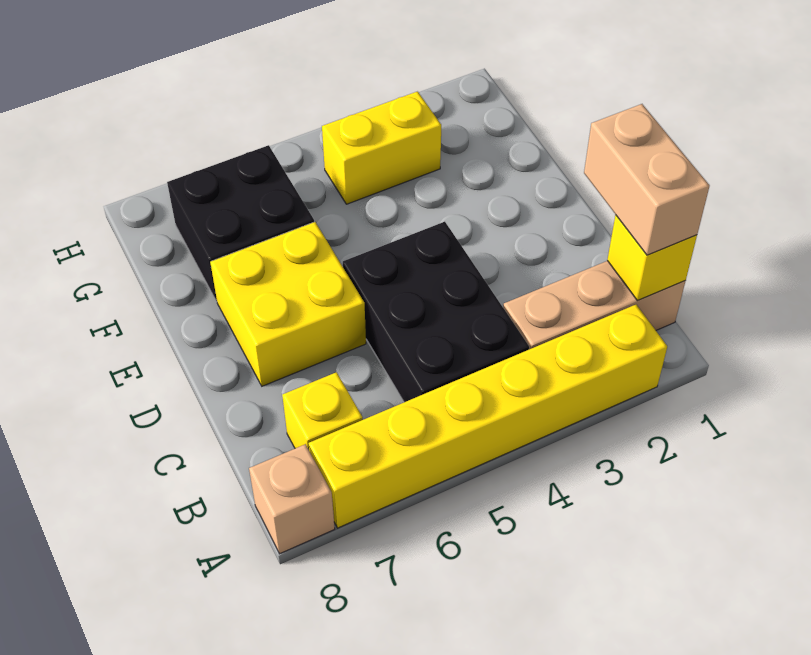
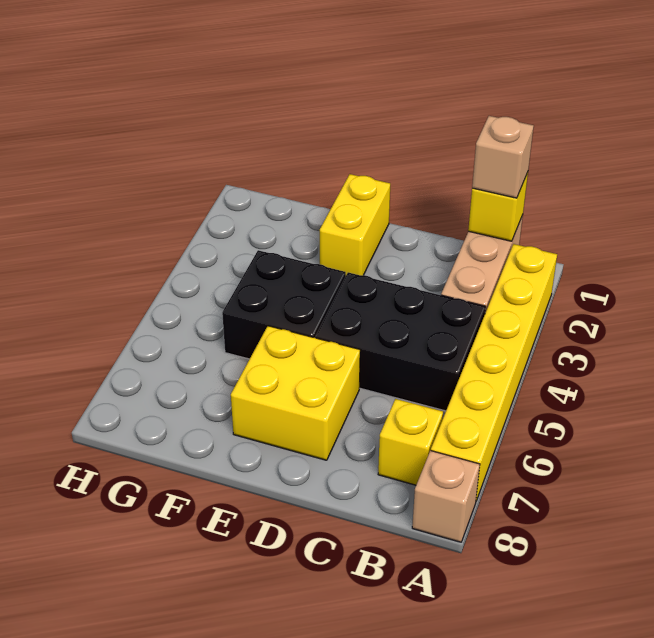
tan brick B1:C1 level 3 -> tan brick B1 level 3
black brick F6:G7 level 1 -> black brick E4:F5 level 1
yellow brick G3:G4 level 1 -> yellow brick E1:E2 level 1

